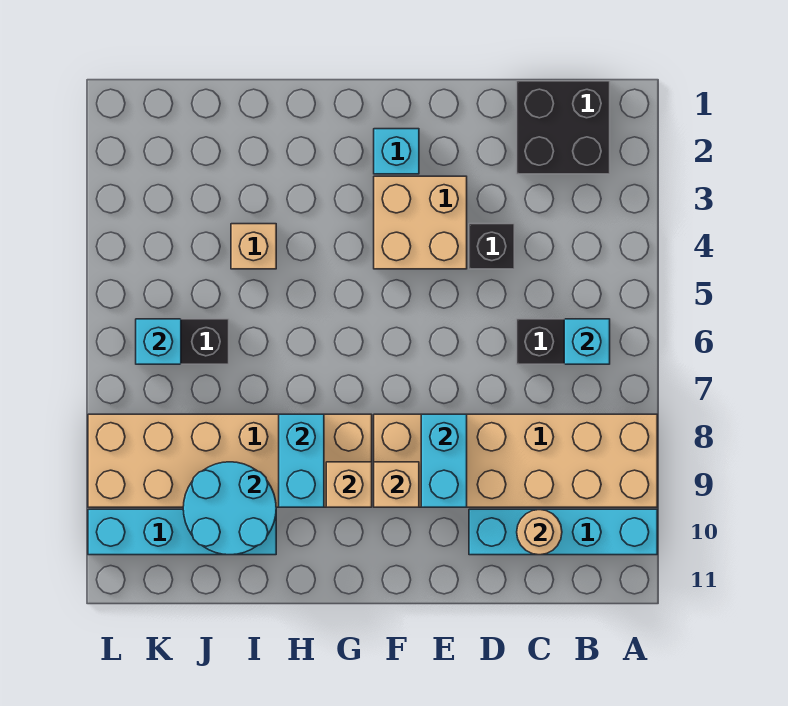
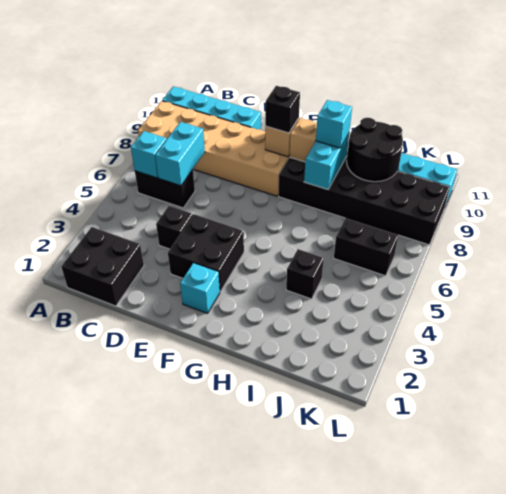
tan round brick C10 level 2 -> none
tan brick E3:F4 level 1 -> black brick E3:F4 level 1
cyan brick E8:E9 level 2 -> cyan brick C6:C7 level 2
none -> black brick F9 level 3
tan brick G8:L9 level 1 -> black brick G8:L9 level 1
tan brick I4 level 1 -> black brick I4 level 1
cyan round brick I9:J10 level 2 -> black round brick I9:J10 level 2
cyan brick K6 level 2 -> cyan brick H9 level 3

